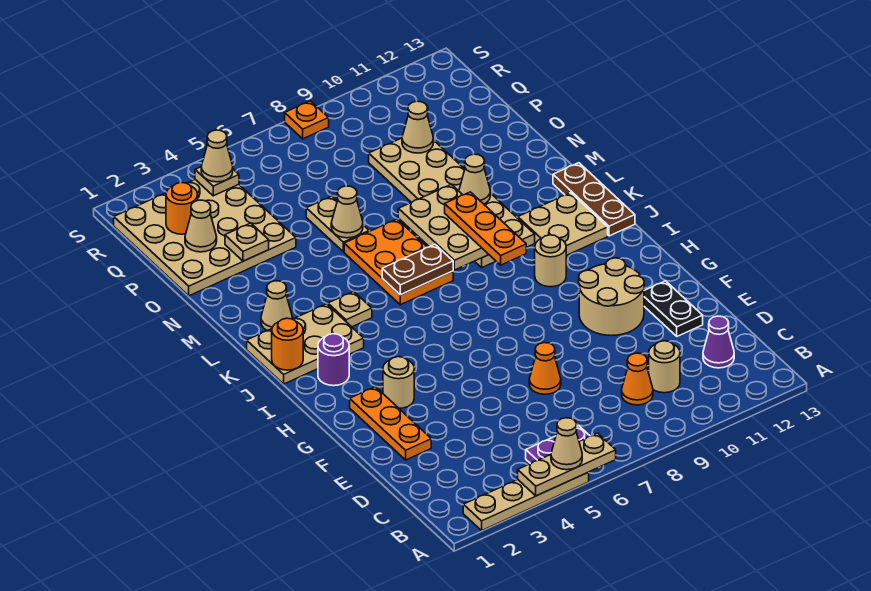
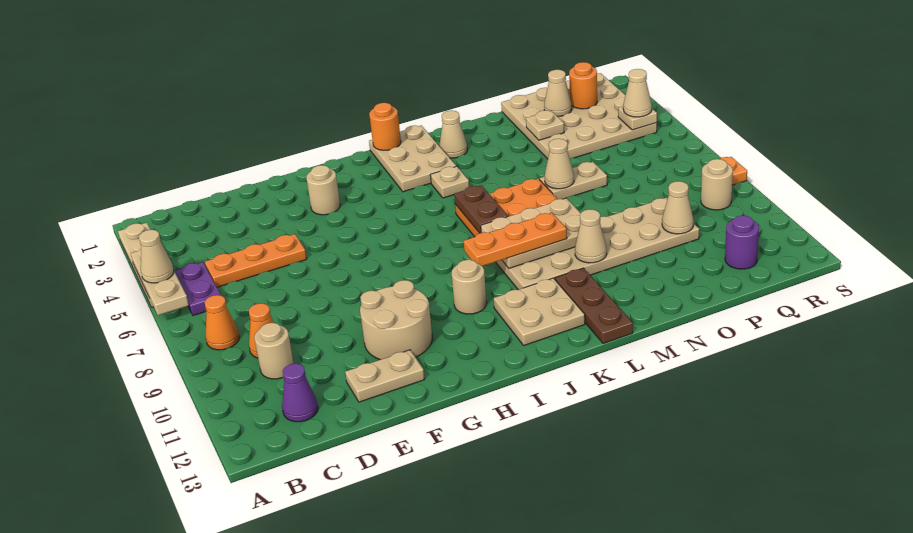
orange plate E2:G2 level 1 -> orange plate C5:E5 level 1
orange cone E7 level 1 -> orange cone B8 level 1
black plate E12:F12 level 1 -> tan plate E12:F12 level 1
purple round brick I2 level 1 -> purple round brick Q12 level 1
brown plate J13:L13 level 1 -> brown plate L11:L13 level 1
none -> tan round brick R9 level 1

